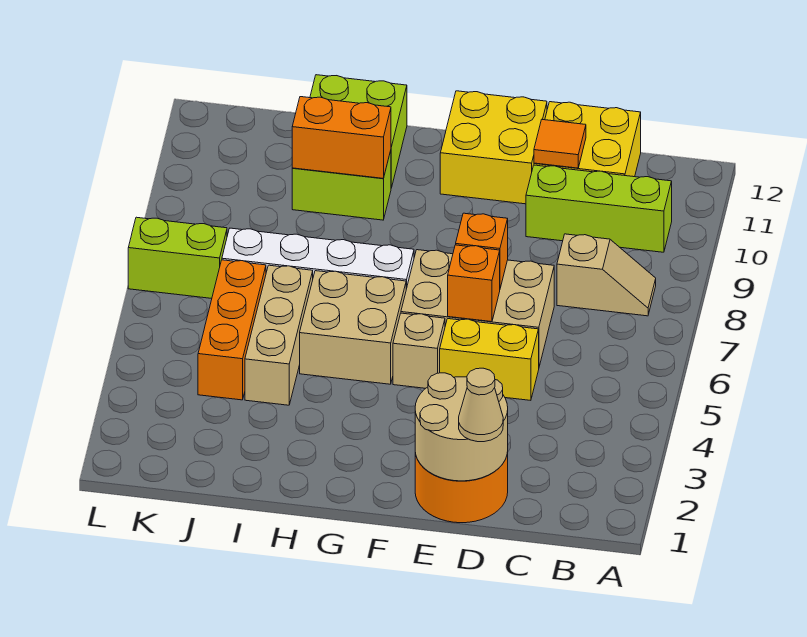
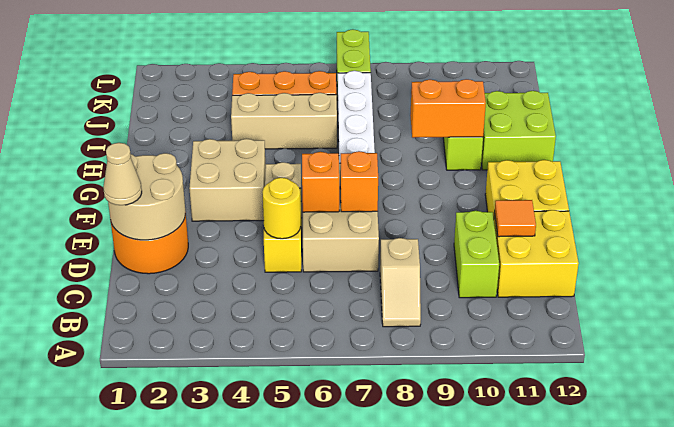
lime brick B10:D10 level 1 -> lime brick C10:D10 level 1
none -> yellow round brick D5 level 2
tan brick G5:H6 level 1 -> tan brick F3:G4 level 1
orange brick H10:I10 level 2 -> orange brick H9:H10 level 2

